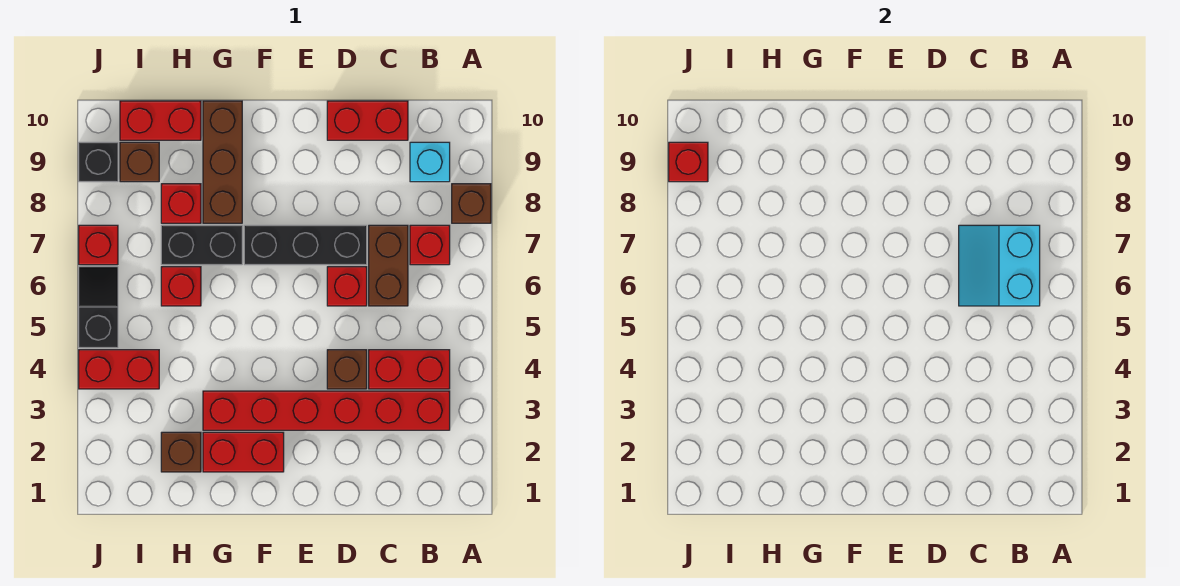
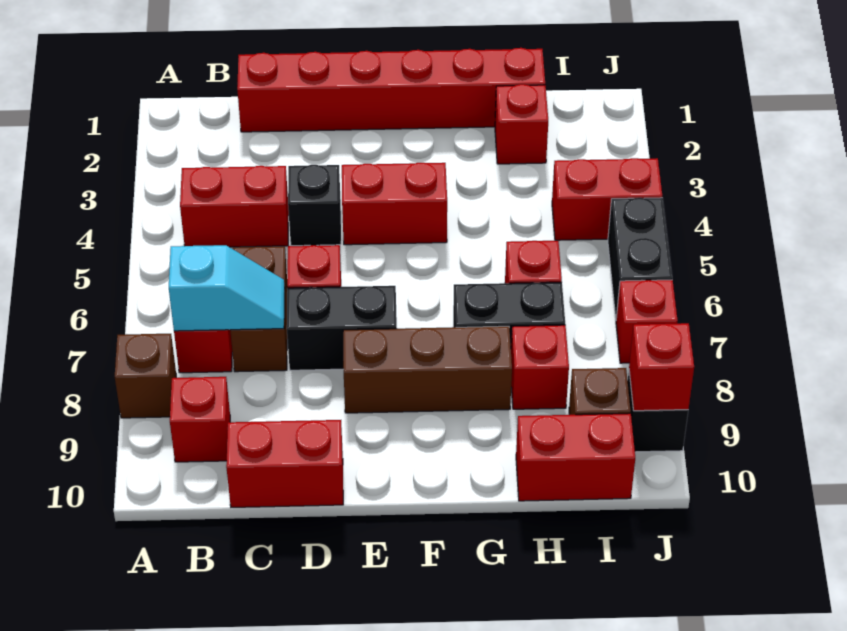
red brick B3:G3 level 1 -> red brick C1:H1 level 1
cyan slope B6:C7 level 2 top B -> cyan slope B7:C7 level 2 top B
cyan brick B9 level 1 -> red brick B9 level 1
brown brick D4 level 1 -> black brick D4 level 1
black brick D7:F7 level 1 -> black brick D7:E7 level 1
red brick F2:G2 level 1 -> red brick E4:F4 level 1
brown brick G8:G10 level 1 -> brown brick E8:G8 level 1
brown brick H2 level 1 -> red brick H2 level 1
black slope J5:J6 level 1 top 5 -> black brick J5:J6 level 1

